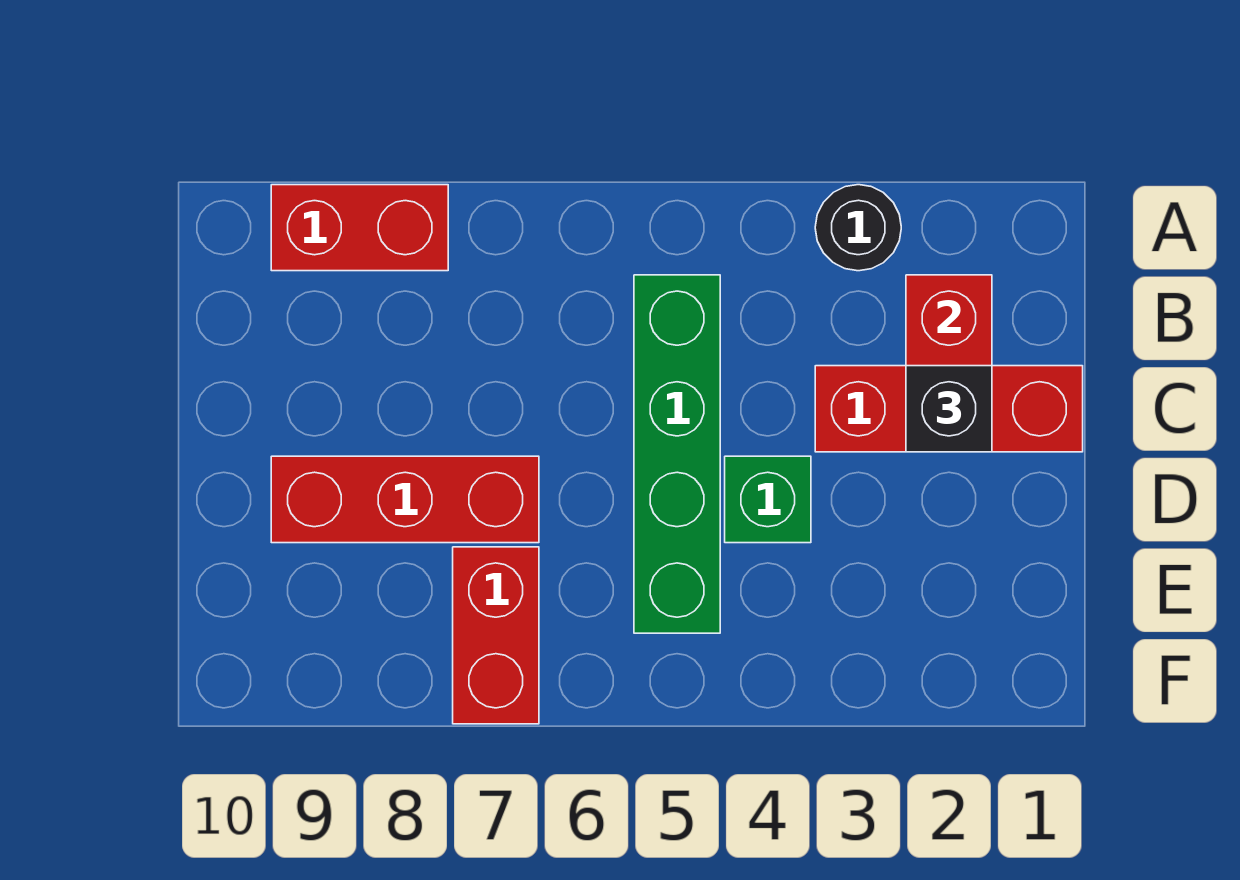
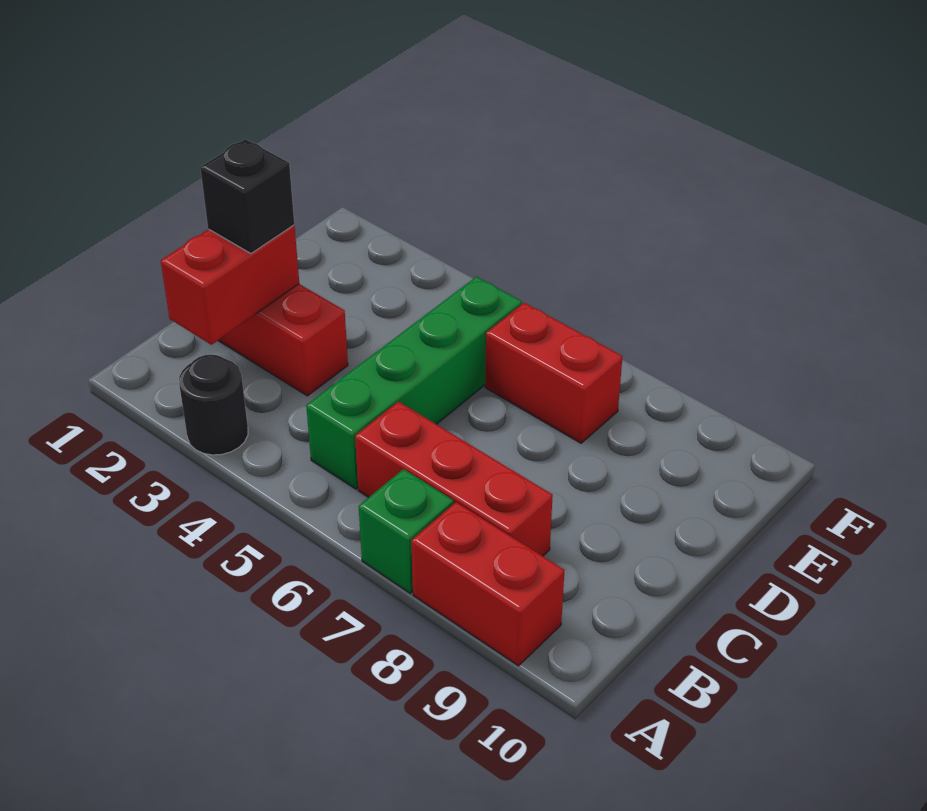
green brick D4 level 1 -> green brick A7 level 1
red brick D7:D9 level 1 -> red brick B6:B8 level 1
red brick E7:F7 level 1 -> red brick E6:E7 level 1

